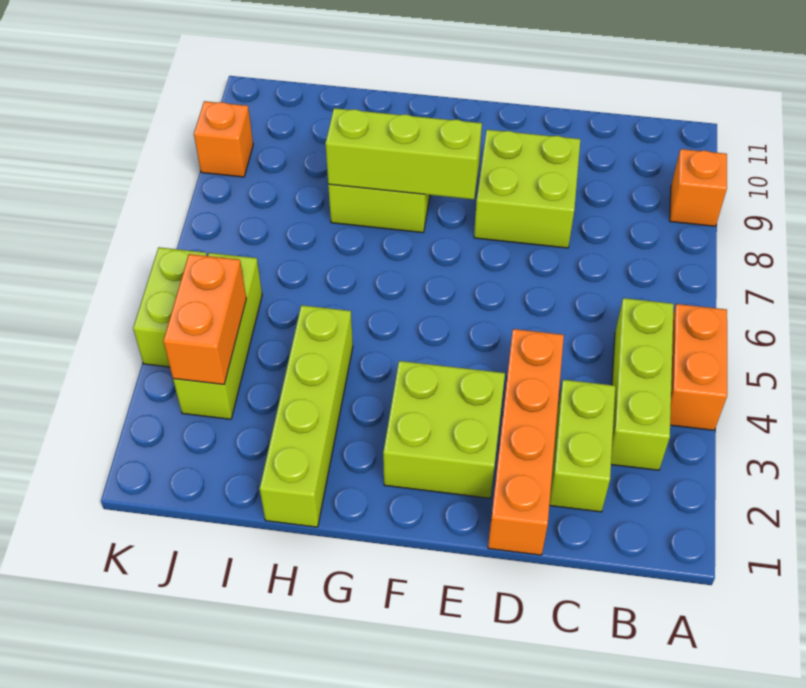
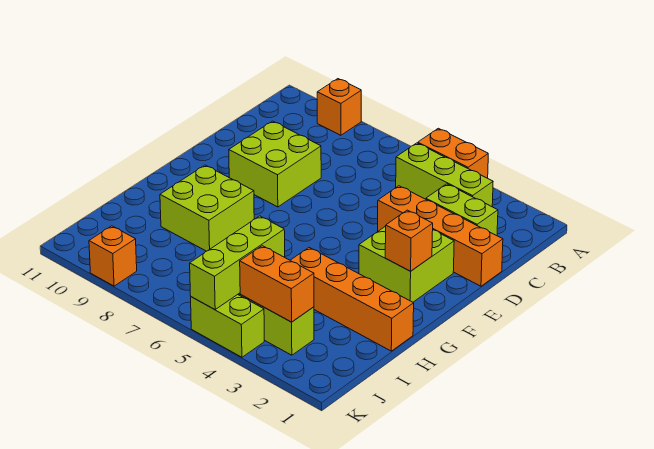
none -> orange brick F2 level 2
lime brick F8:H8 level 2 -> lime brick I5:K5 level 2
lime brick H1:H4 level 1 -> orange brick H1:H4 level 1

